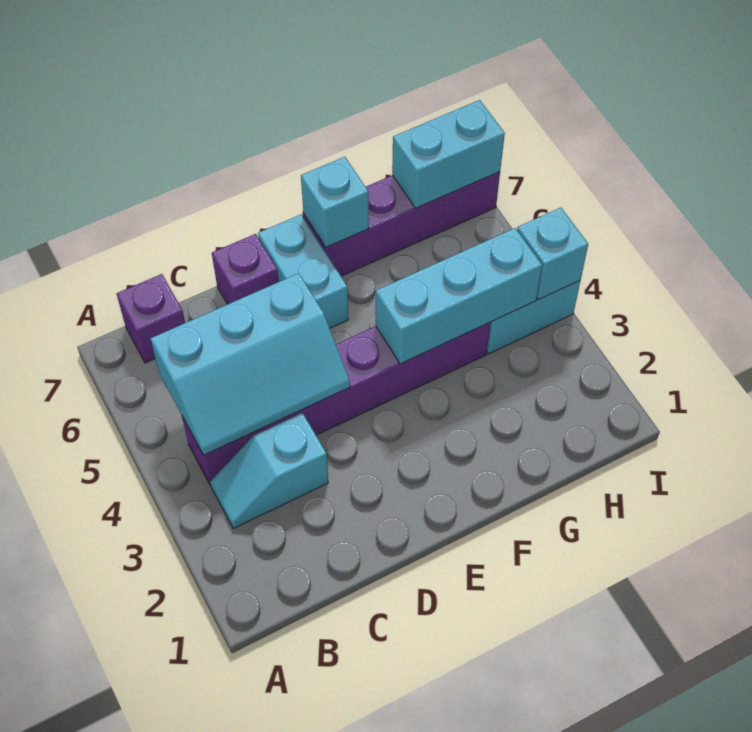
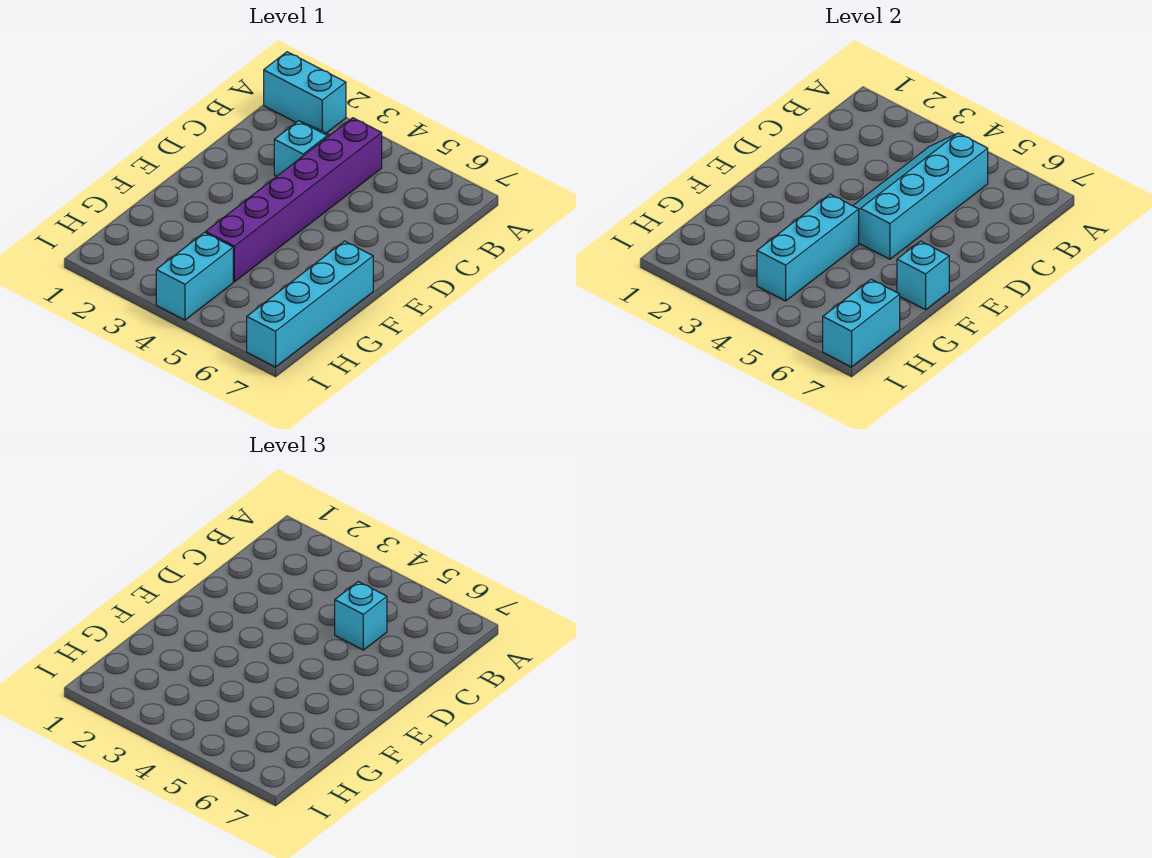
cyan slope B4:D5 level 2 top 5 -> cyan slope B4:E5 level 2 top 5
purple brick B7 level 1 -> none
purple brick D7 level 1 -> none
cyan brick E6:E7 level 1 -> cyan brick A1:A2 level 1
purple brick F7:I7 level 1 -> cyan brick F7:I7 level 1
cyan brick I4 level 2 -> cyan brick C5 level 3

